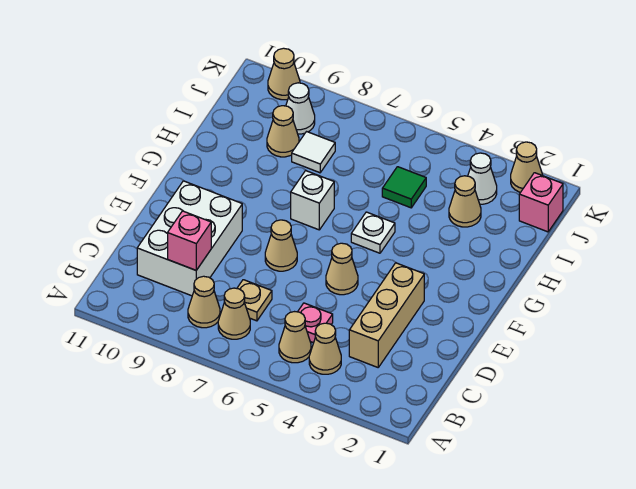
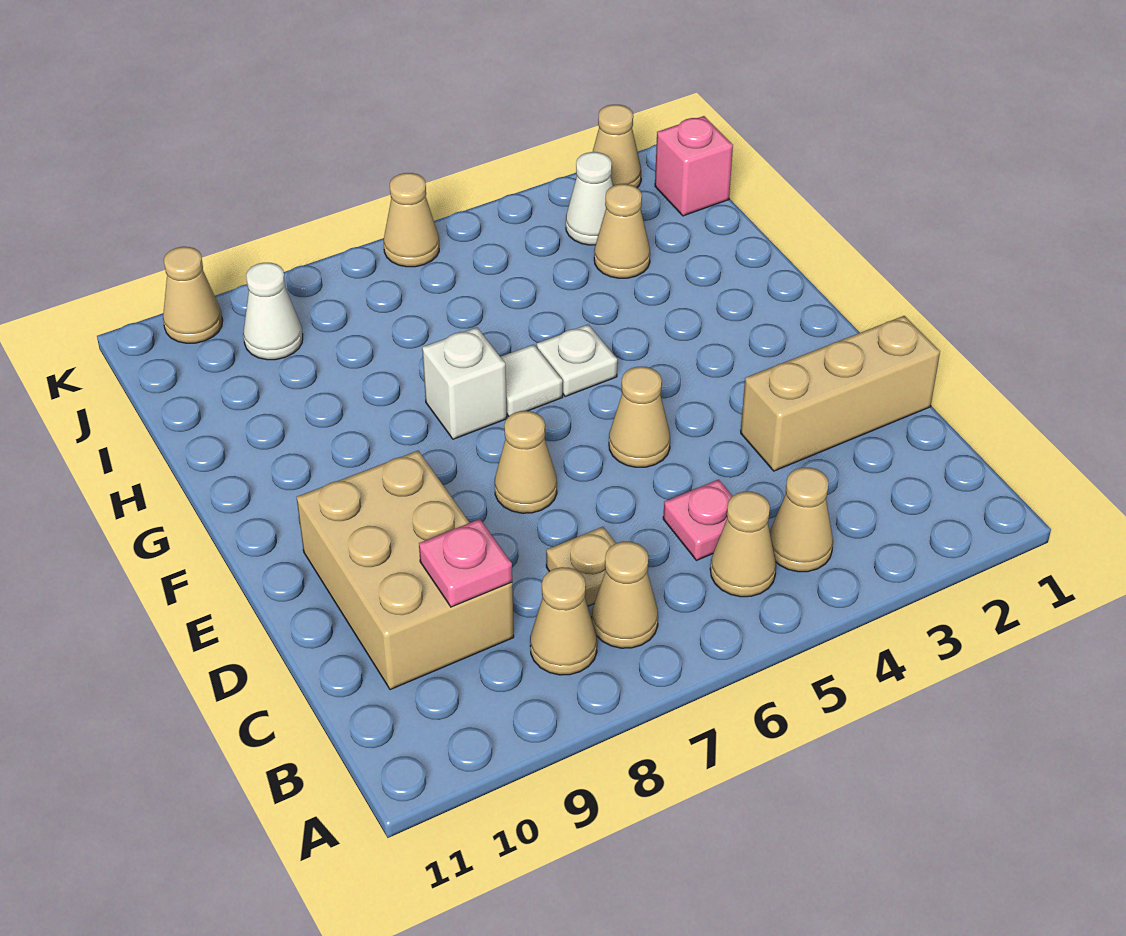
tan brick C3:E3 level 1 -> tan brick D1:D3 level 1
white brick C9:E10 level 1 -> tan brick C9:E10 level 1
pink brick C9 level 2 -> pink plate C9 level 2
green tile I5 level 1 -> none
white tile I8 level 1 -> white tile G6 level 1
tan cone I9 level 1 -> tan cone K6 level 1

